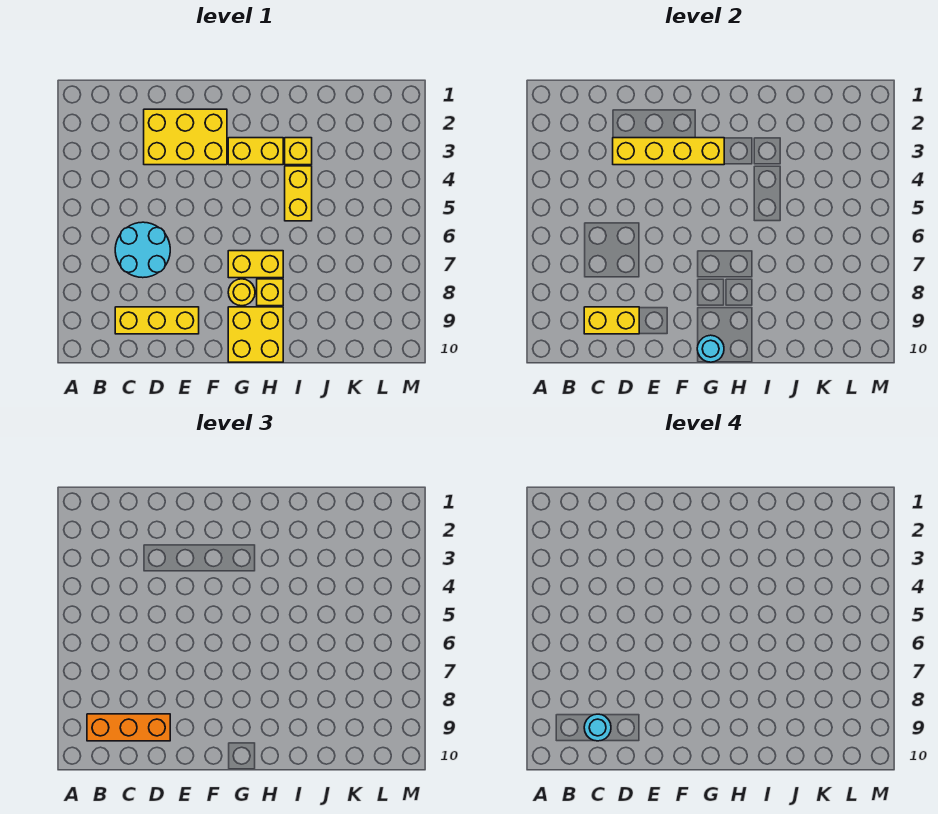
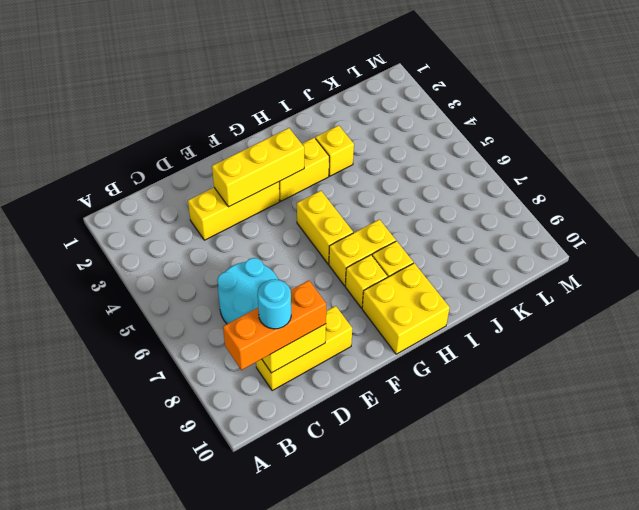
yellow brick D2:F3 level 1 -> yellow brick D3:F3 level 1
yellow brick D3:G3 level 2 -> yellow brick E3:G3 level 2
yellow round brick G8 level 1 -> yellow brick G8 level 1
cyan round brick G10 level 2 -> none
yellow brick I4:I5 level 1 -> yellow brick G5:G6 level 1

